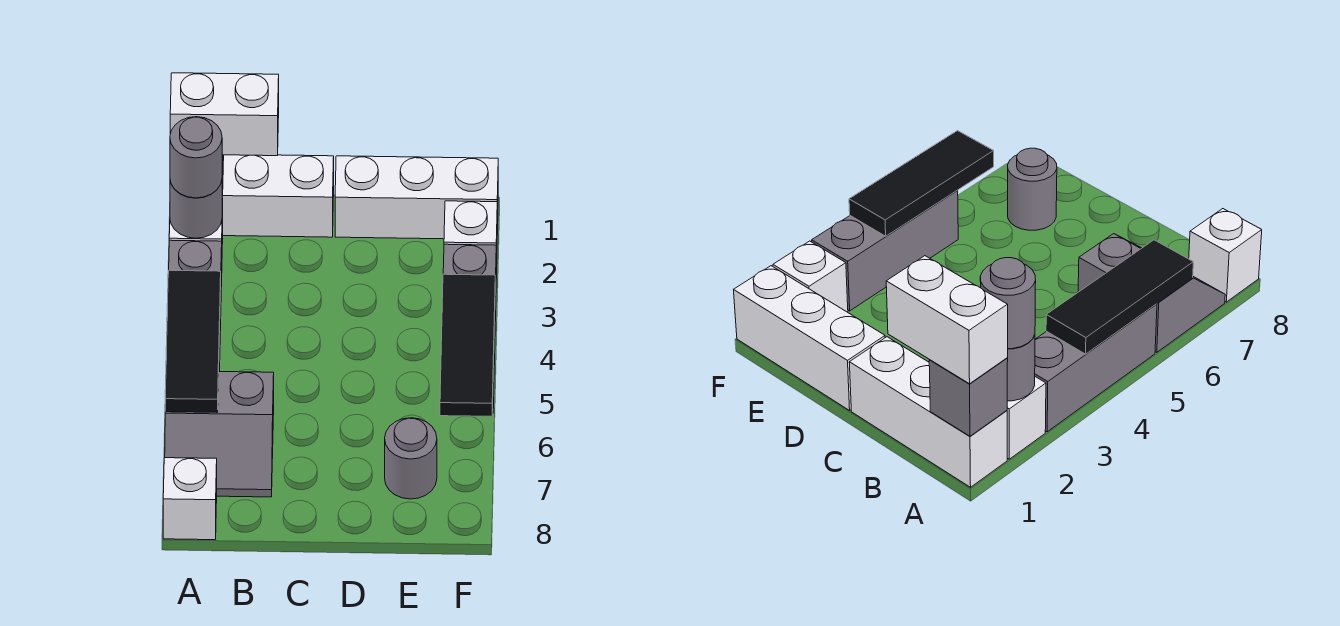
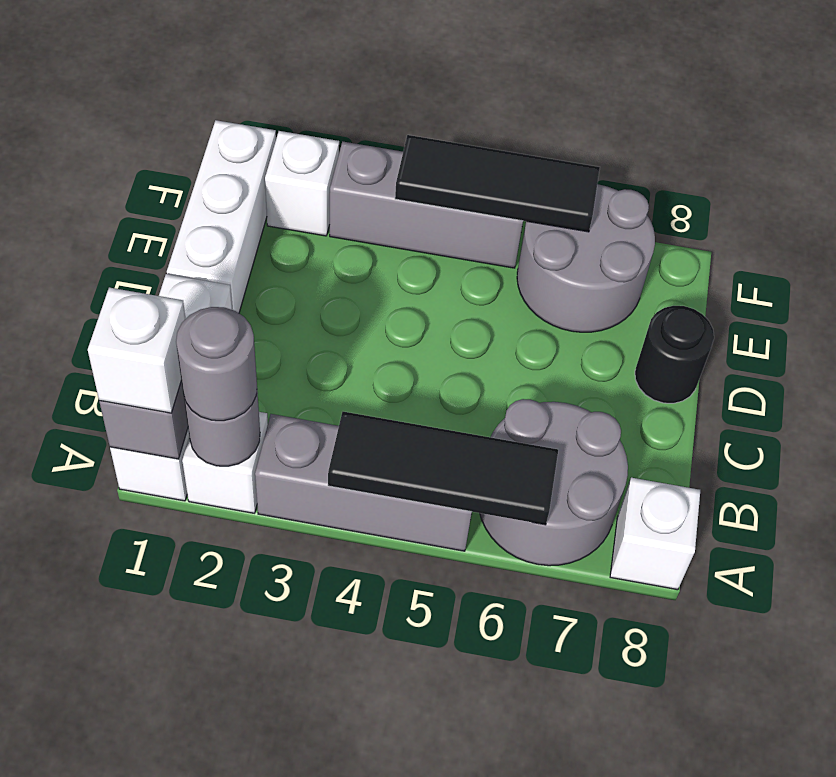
white brick A1:B1 level 3 -> white brick A1 level 3
grey slope A6:B7 level 1 top 6 -> grey round brick A6:B7 level 1
none -> black round brick D8 level 1
grey round brick E7 level 1 -> grey round brick E6:F7 level 1

